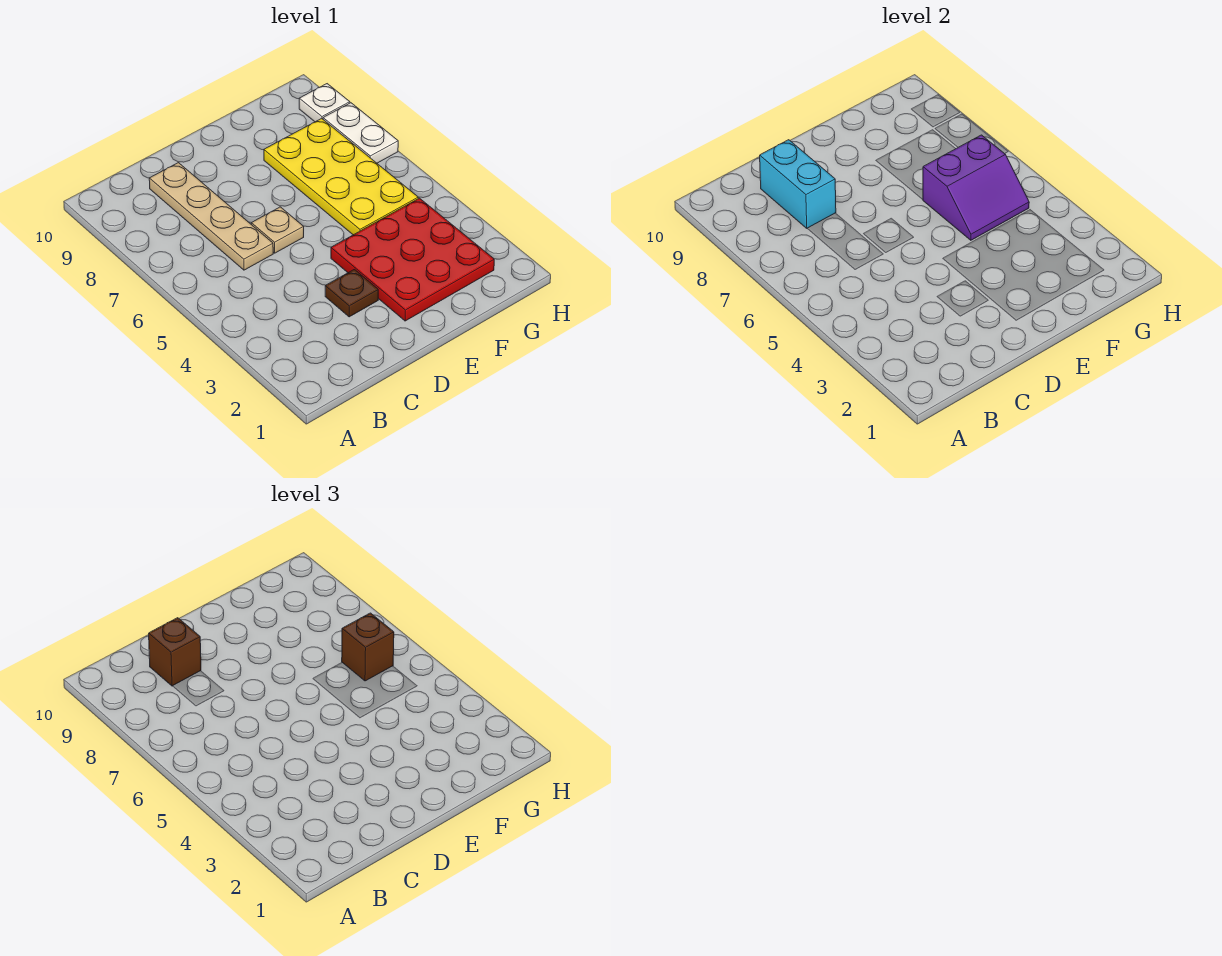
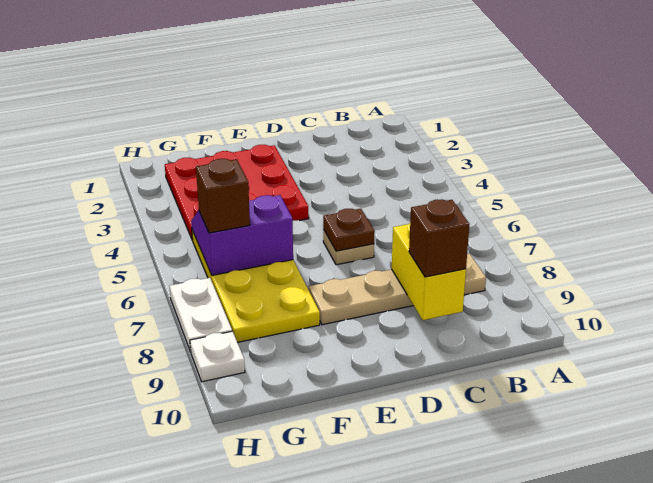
tan plate C6:C9 level 1 -> tan plate B8:E8 level 1
cyan brick C8:C9 level 2 -> yellow brick C8:C9 level 2
brown plate D3 level 1 -> brown plate D6 level 2

